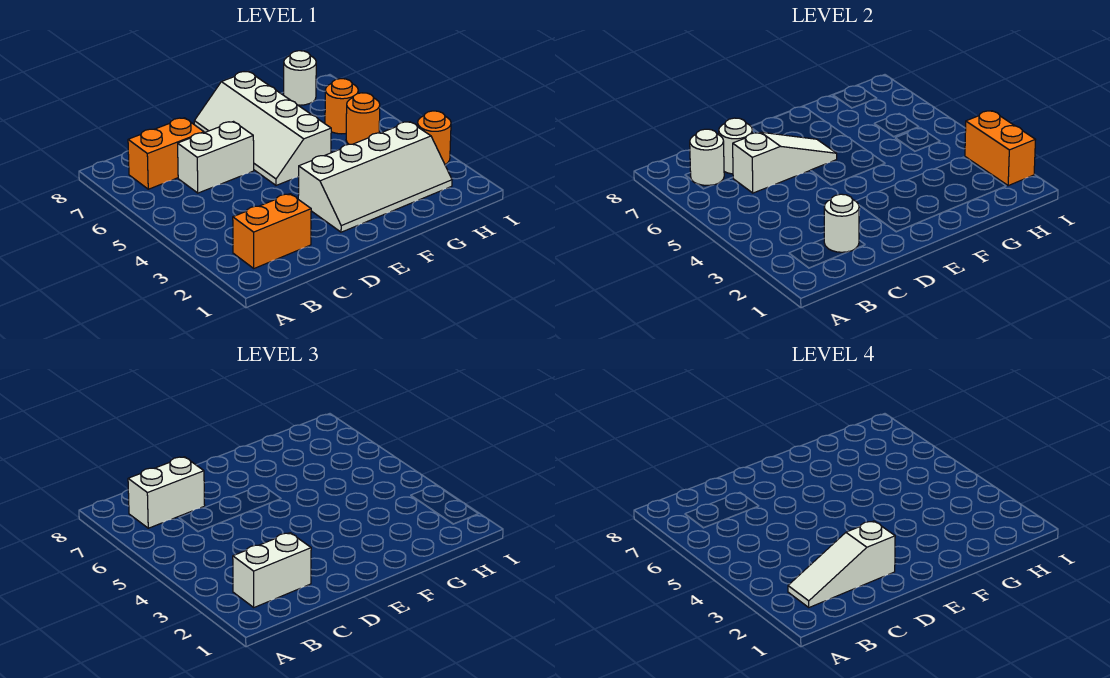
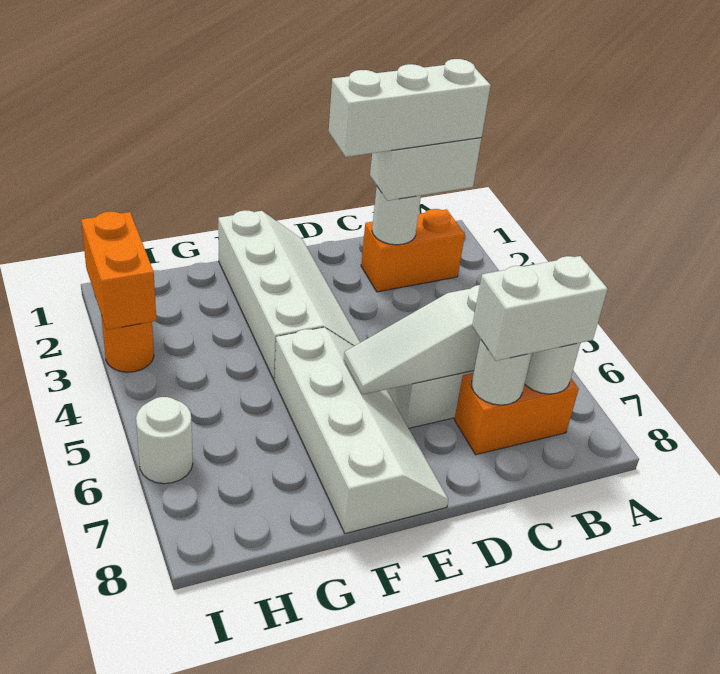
white slope B2:D2 level 4 top D -> white brick B2:D2 level 4
white slope E2:H3 level 1 top 3 -> white slope E1:F4 level 1 top F
orange round brick H5 level 1 -> none
orange round brick H6 level 1 -> none
white round brick H8 level 1 -> white round brick I6 level 1

